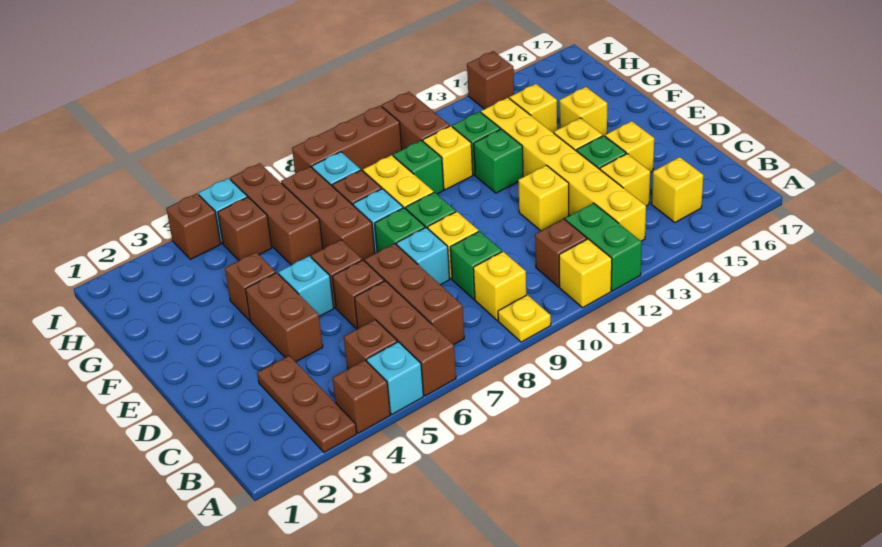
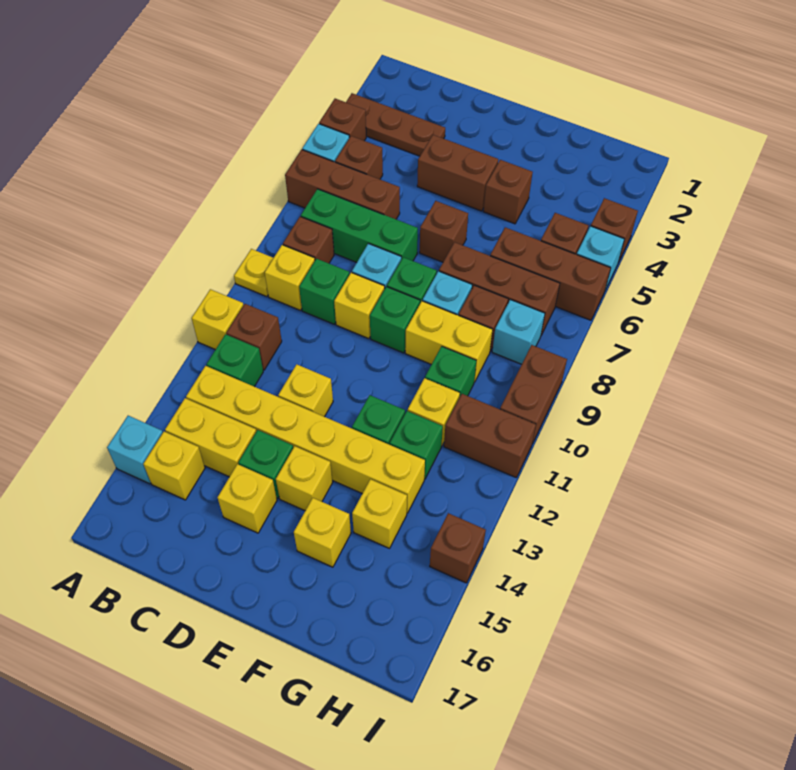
green brick A12:B12 level 1 -> green brick B12 level 1
brown brick B7:D7 level 1 -> green brick B7:D7 level 1
yellow brick C14 level 1 -> yellow brick B14:C14 level 1
brown brick D6 level 1 -> brown brick B8 level 1
cyan brick E5 level 1 -> cyan brick A15 level 1
brown brick I8:I10 level 1 -> brown brick I9:I10 level 1

